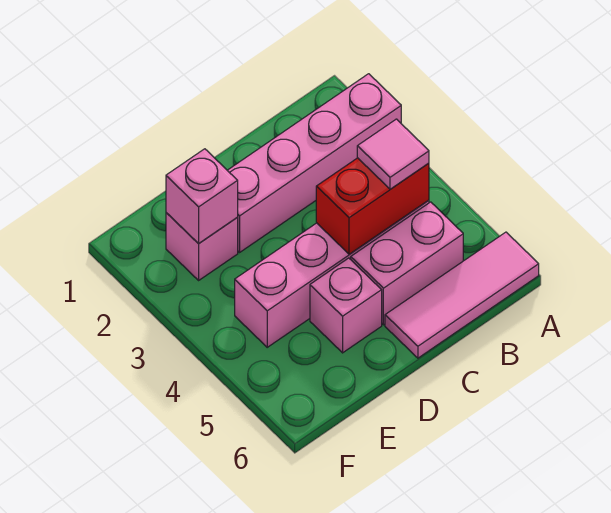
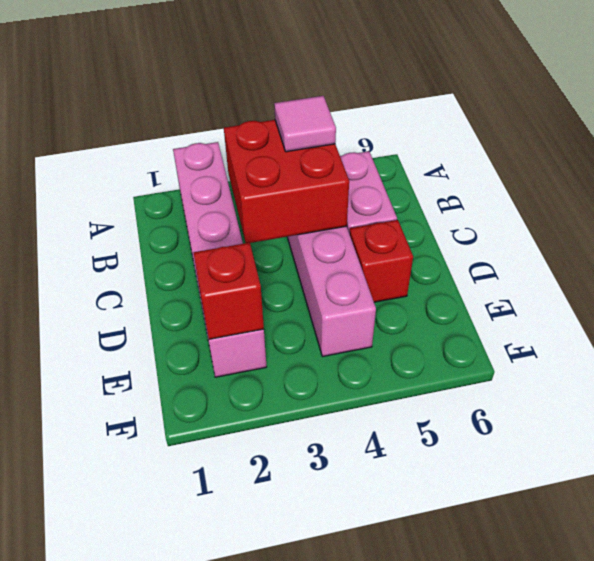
pink tile A6:C6 level 1 -> none
red brick B4:C4 level 2 -> red brick B3:C4 level 2
pink brick D5 level 1 -> red brick D5 level 1
pink brick E2 level 2 -> red brick E2 level 2

